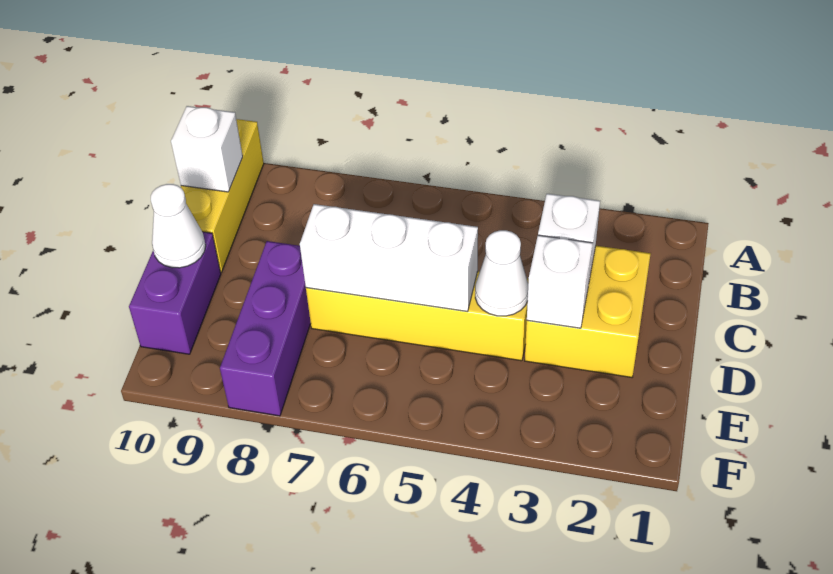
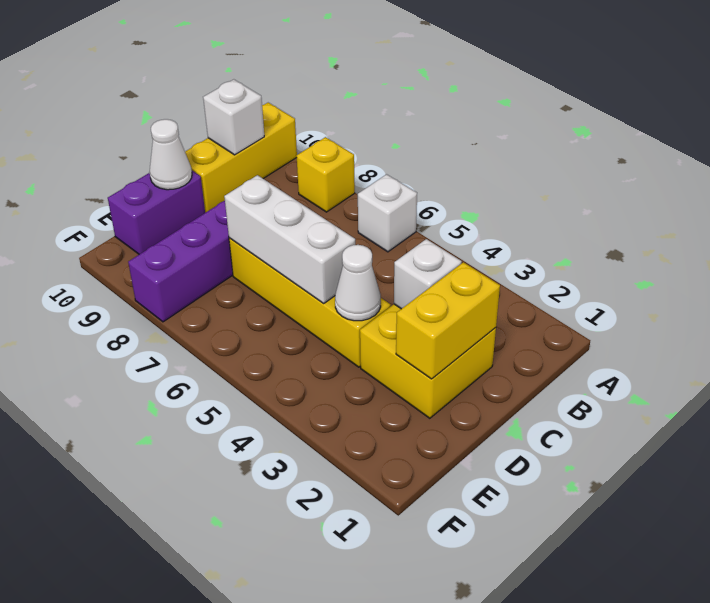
none -> yellow brick A8 level 1
none -> yellow brick C2:D2 level 2
white brick D3 level 2 -> white brick A6 level 1

